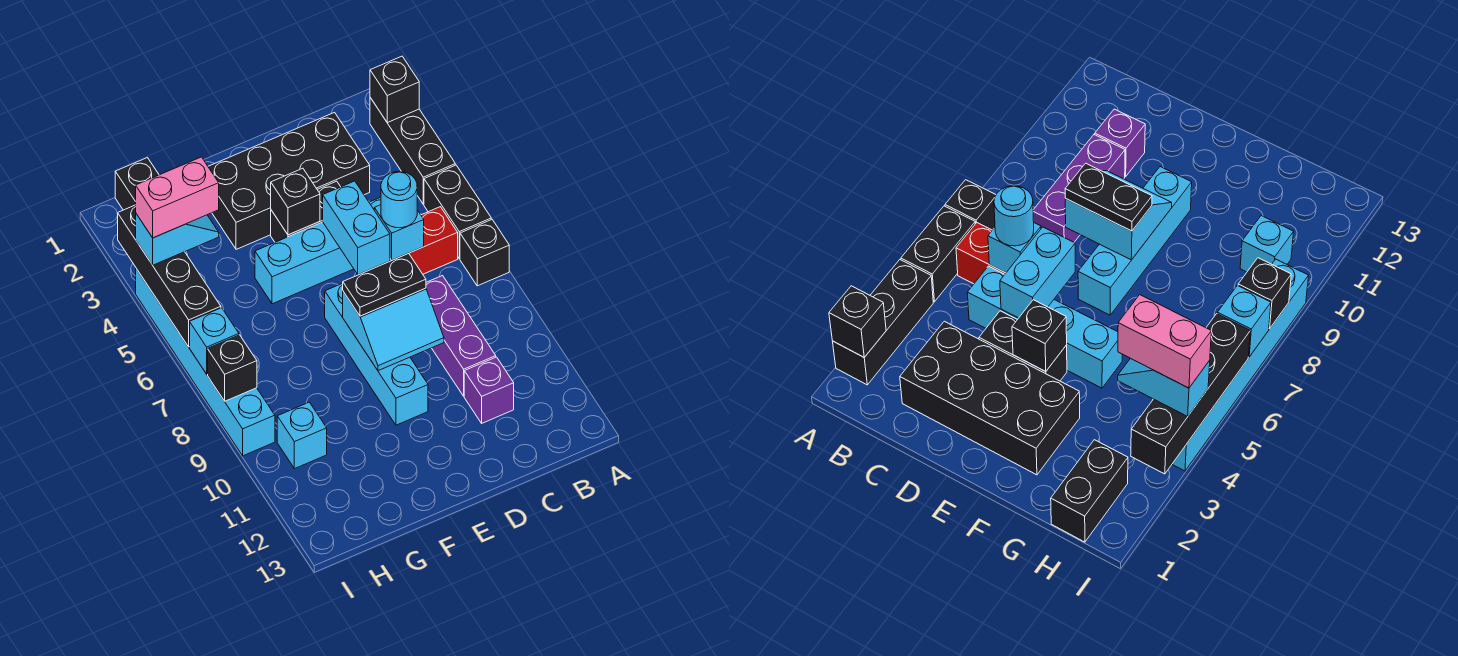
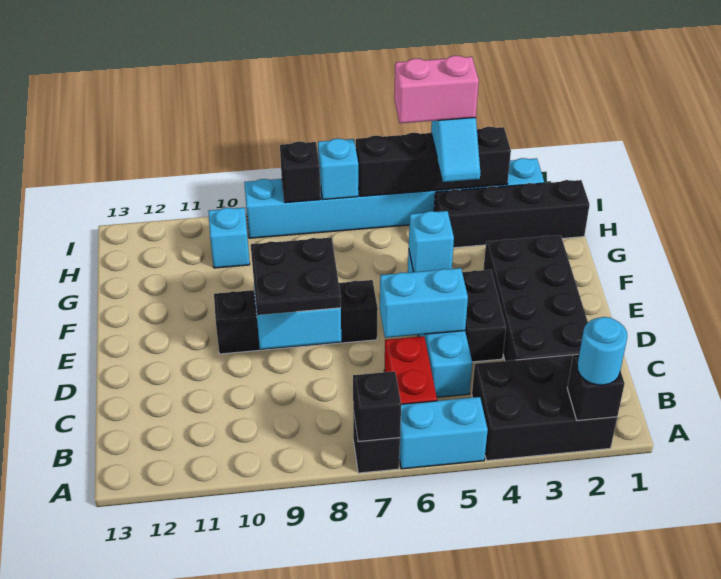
black brick A2:A4 level 1 -> black brick A2:B4 level 1
black brick A5:A6 level 1 -> cyan brick A5:A6 level 1
cyan brick C6 level 2 -> cyan brick F5 level 2
cyan round brick C6 level 3 -> cyan round brick A2 level 3
purple brick C8:C10 level 1 -> none
purple brick C11 level 1 -> none
black plate D8:E8 level 3 -> black plate D8:E9 level 3
black brick E4 level 2 -> black brick A7 level 2
cyan brick E7:E10 level 1 -> black brick E7:E10 level 1
black brick H1:H2 level 1 -> black brick H1:H4 level 1
pink brick H4:I4 level 4 -> pink brick I4:I5 level 4
cyan brick I4:I9 level 1 -> cyan brick I2:I9 level 1

